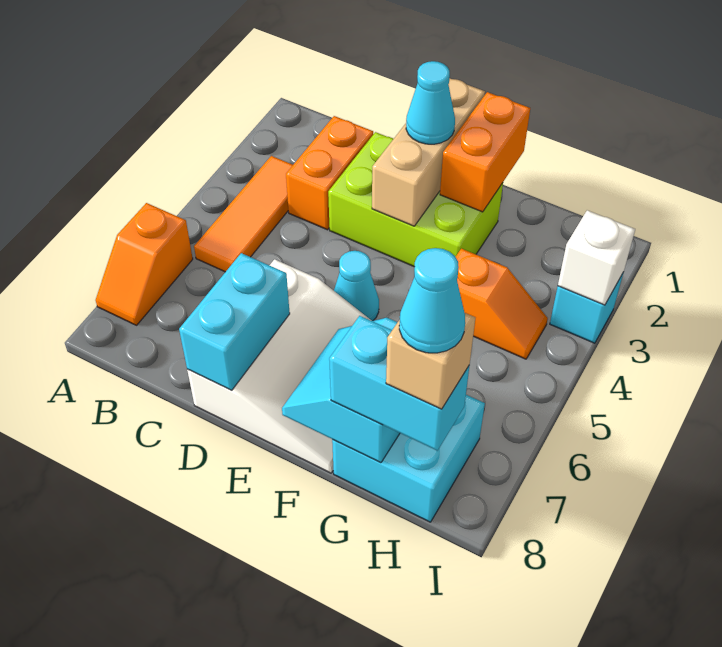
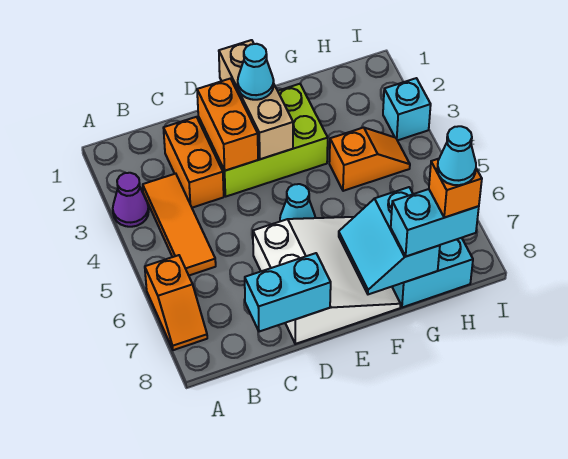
none -> purple cone A3 level 1
cyan brick D7:D8 level 2 -> cyan brick C8:D8 level 2
orange brick F1:F2 level 2 -> orange brick D2:D3 level 2
tan brick H8 level 4 -> orange brick H8 level 4
white brick I3 level 2 -> none

